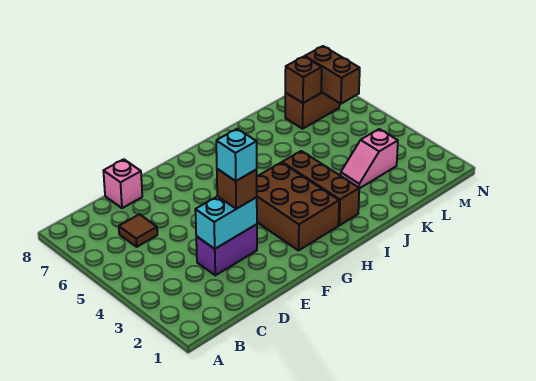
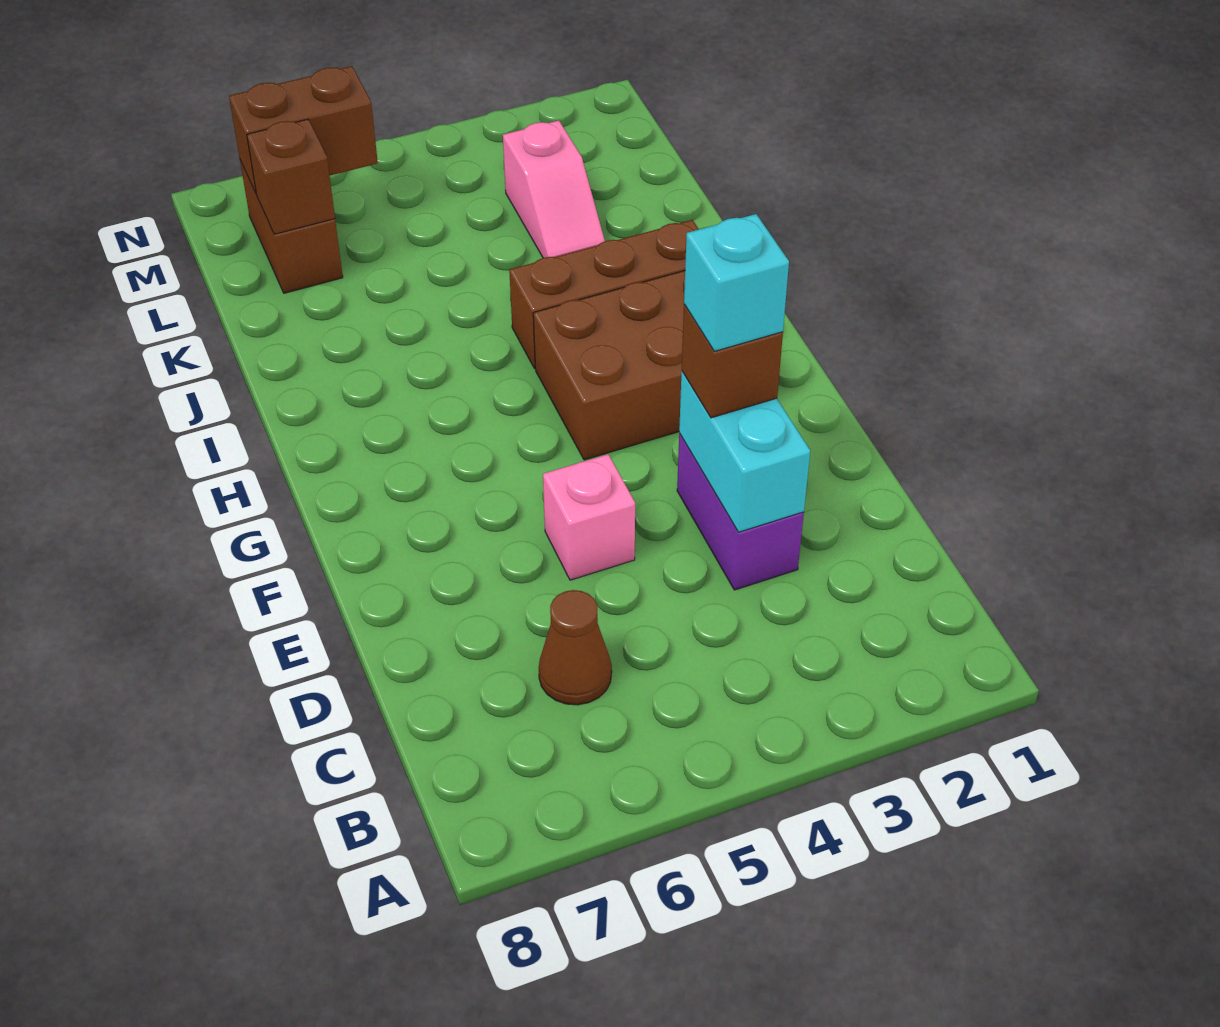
brown tile C6 level 1 -> brown cone C6 level 1
pink brick D8 level 1 -> pink brick E5 level 1

